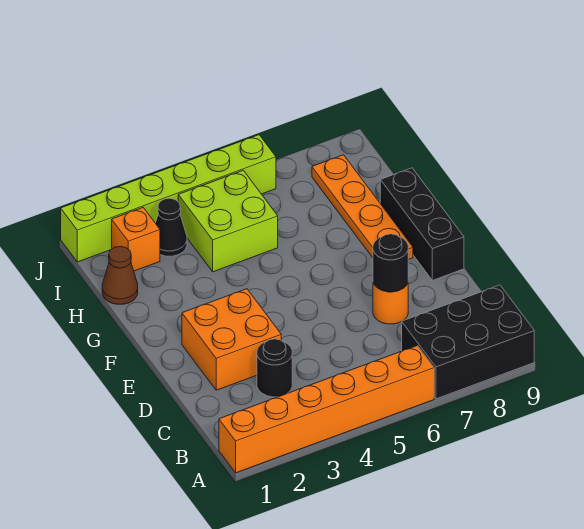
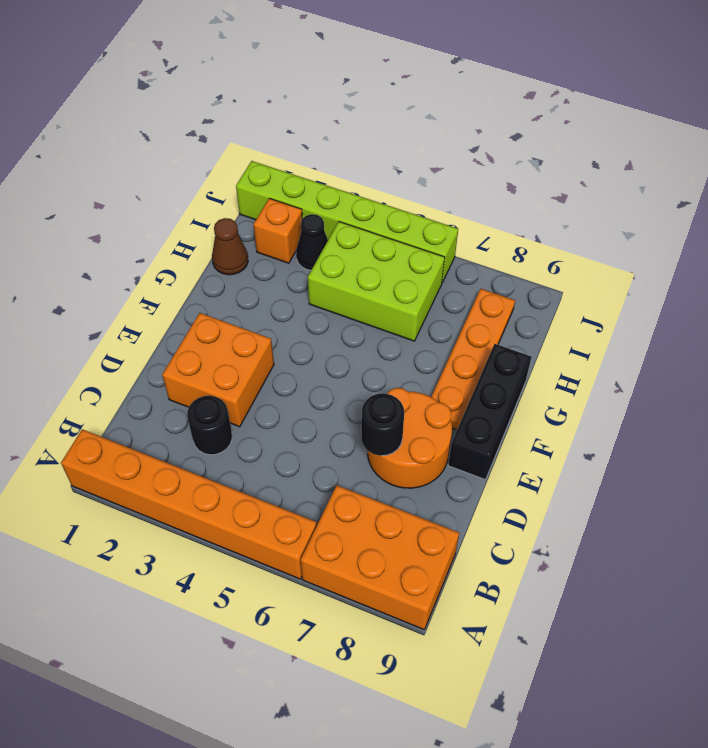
black brick A7:B9 level 1 -> orange brick A7:B9 level 1
orange round brick D7 level 1 -> orange round brick D7:E8 level 1
lime brick H4:I5 level 1 -> lime brick H4:I6 level 1

